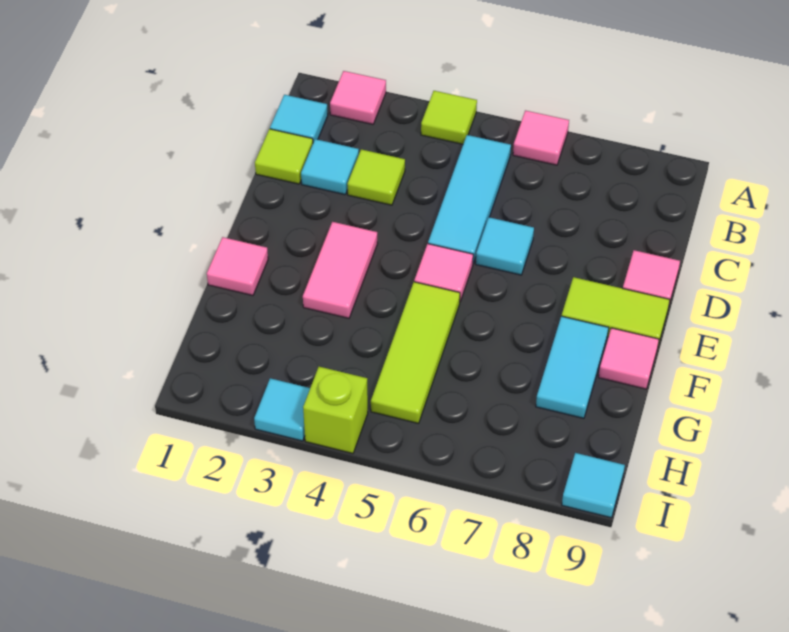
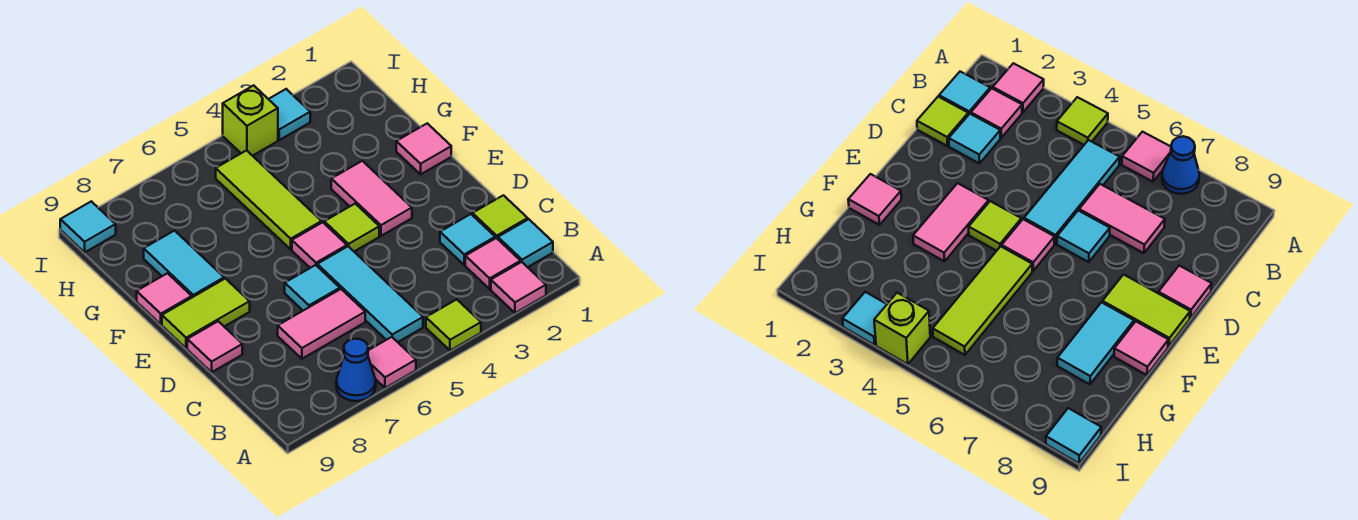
none -> blue cone A7 level 1
none -> pink tile B2 level 1
lime tile C3 level 1 -> lime tile E4 level 1
none -> pink tile C6:C7 level 1

